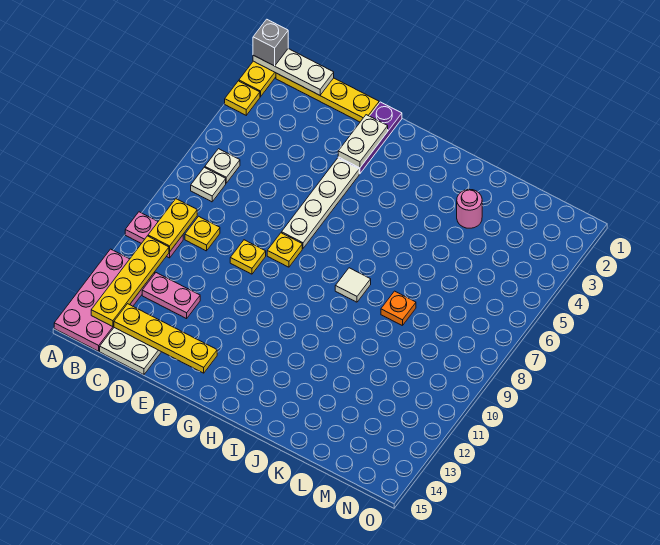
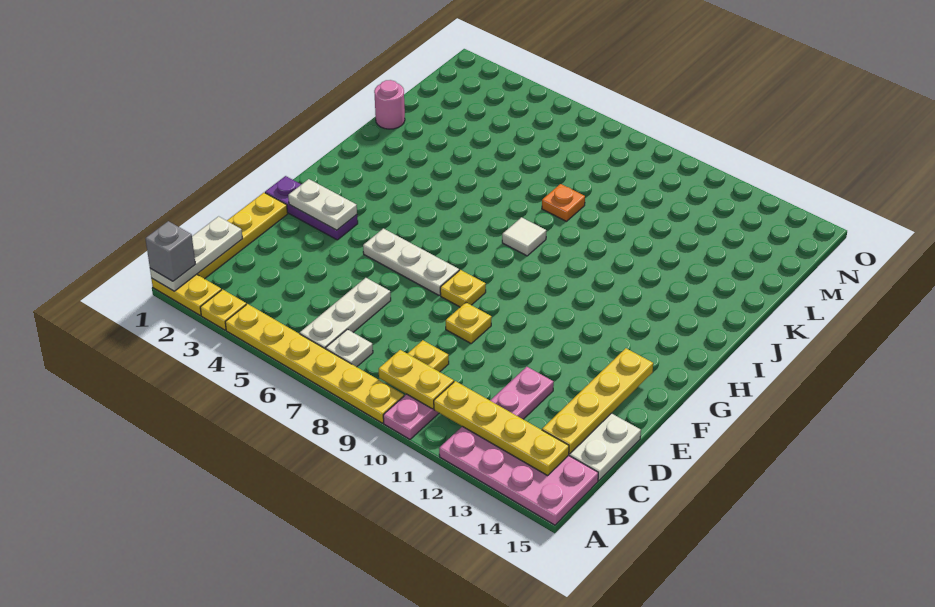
none -> yellow plate A4:A9 level 1
white plate B6 level 1 -> white plate B6:D6 level 1
white plate F4:F7 level 1 -> white plate F5:F7 level 1
pink round brick K3 level 1 -> pink round brick K1 level 1

